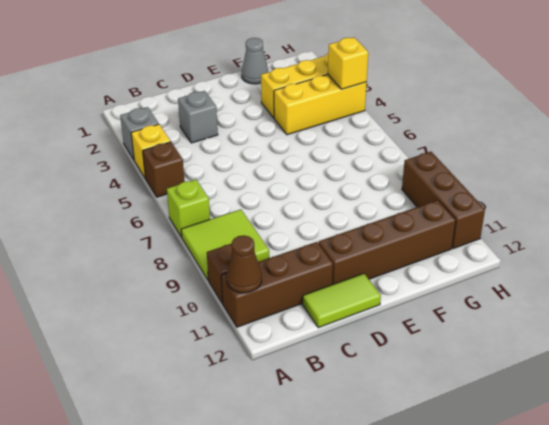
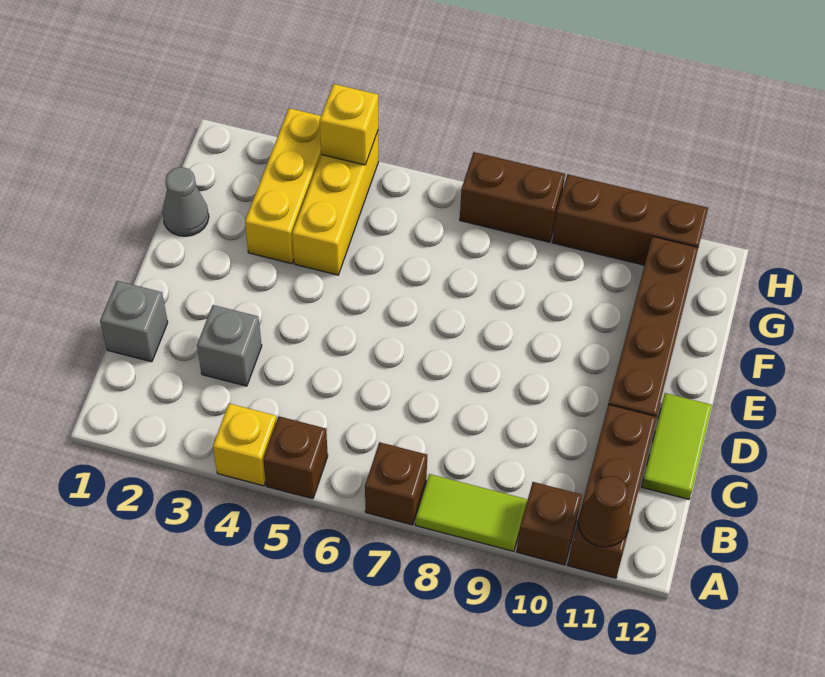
grey brick A3 level 1 -> grey brick C1 level 1
lime brick A7 level 1 -> brown brick A7 level 1
lime tile A8:B9 level 1 -> lime tile A8:A9 level 1
none -> brown brick H7:H8 level 1

